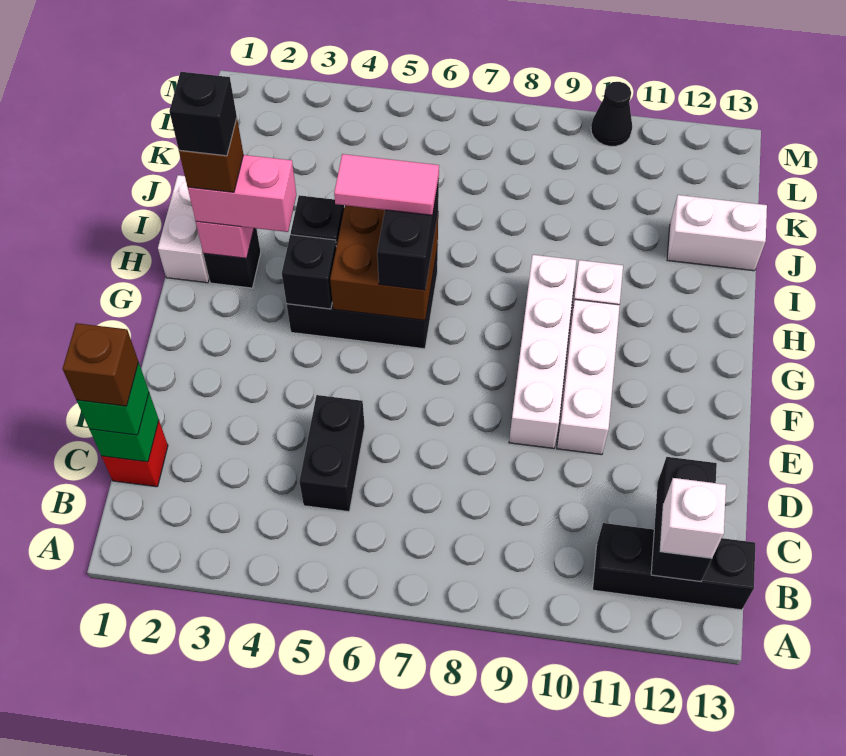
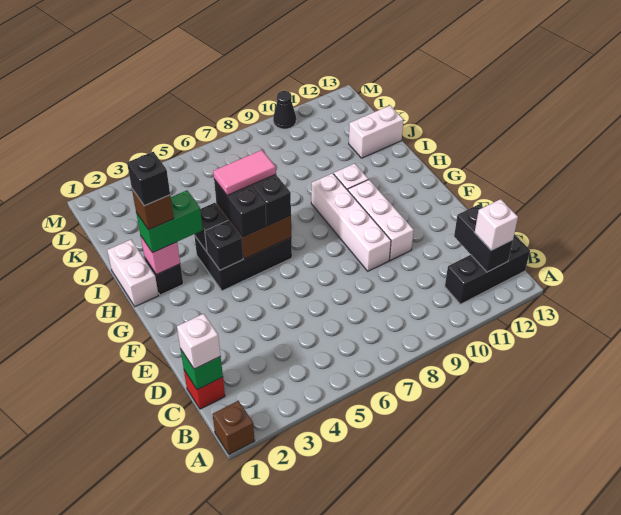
green brick C1 level 3 -> white brick C1 level 3
brown brick C1 level 4 -> brown brick A1 level 1
black brick C5:D5 level 1 -> black brick G5:H5 level 3
pink brick H2:H3 level 3 -> green brick H2:H3 level 3

